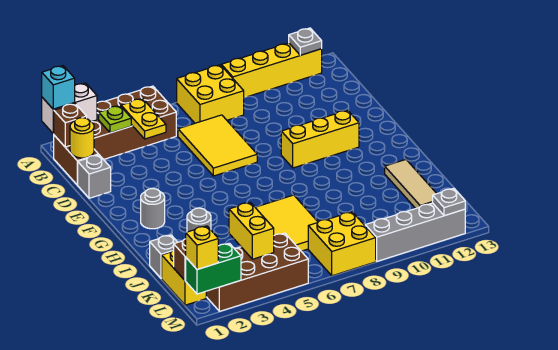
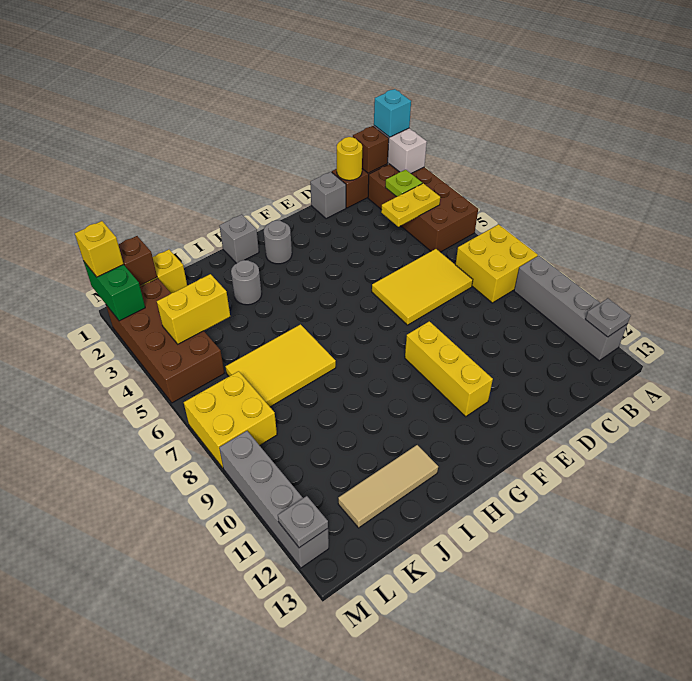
yellow brick A9:A12 level 1 -> grey brick A9:A12 level 1
grey brick J1 level 1 -> grey brick H1 level 1

